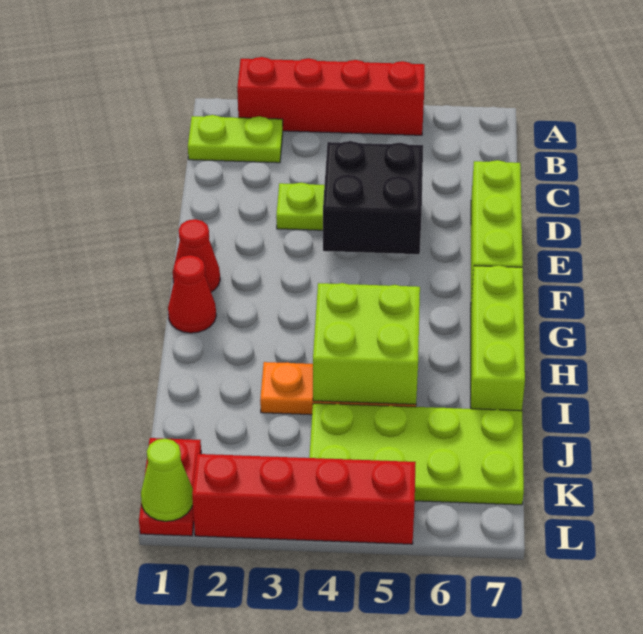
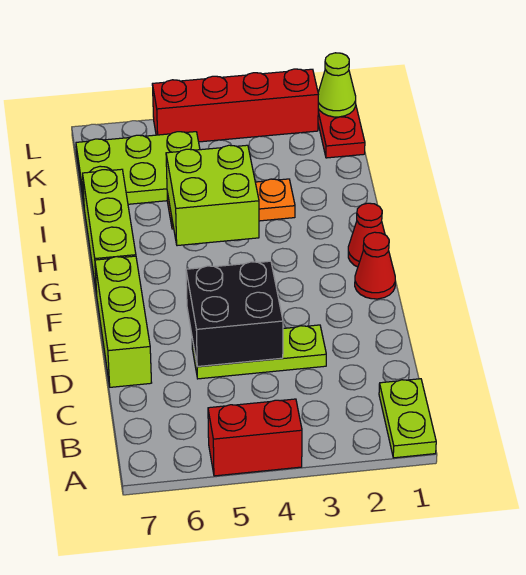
red brick A2:A5 level 1 -> red brick A4:A5 level 1
lime plate B1:B2 level 1 -> lime plate A1:B1 level 1
lime plate J4:K7 level 1 -> lime plate J5:K7 level 1

